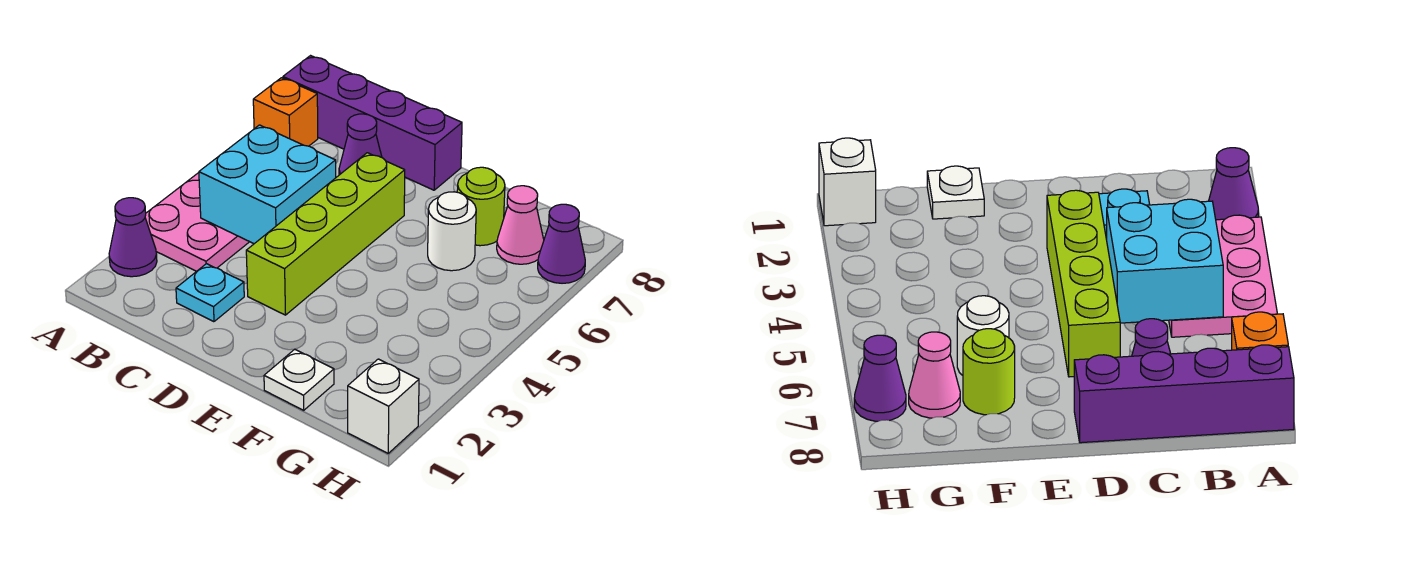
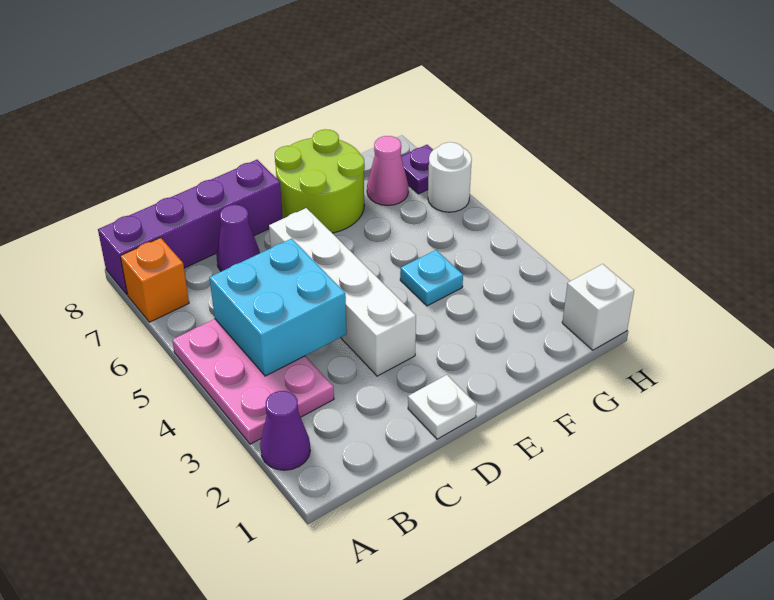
cyan plate C2 level 1 -> cyan plate F4 level 1
lime brick D3:D6 level 1 -> white brick D3:D6 level 1
white plate F1 level 1 -> white plate D1 level 1
white round brick F6 level 1 -> white round brick H6 level 1
lime round brick F7 level 1 -> lime round brick E7:F8 level 1
purple cone H7 level 1 -> purple plate H7 level 1

